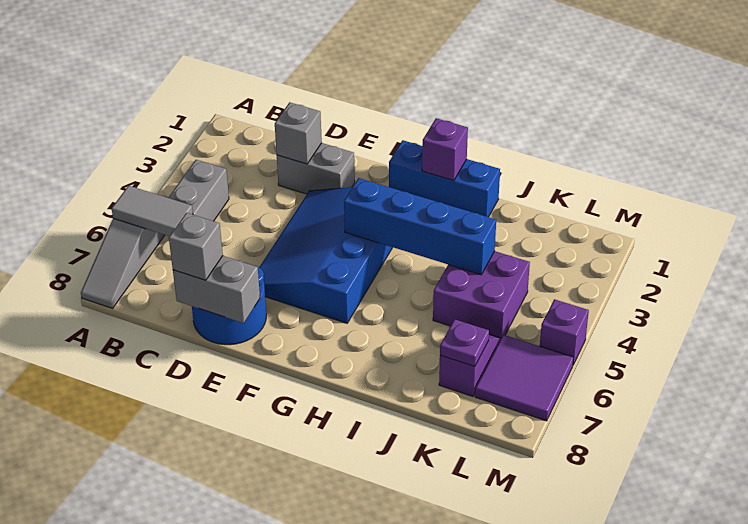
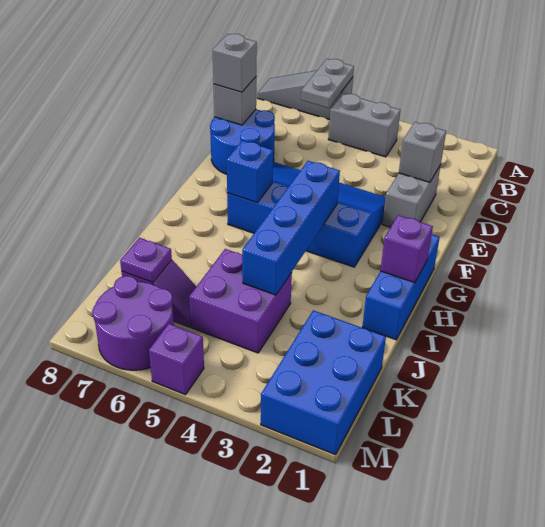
grey tile A6:B6 level 2 -> grey plate A6:B6 level 2
grey brick D8:E8 level 2 -> grey brick D8 level 2
none -> blue brick G6 level 2
none -> blue brick K1:M2 level 1
purple tile L6:M7 level 1 -> purple round brick L6:M7 level 1

